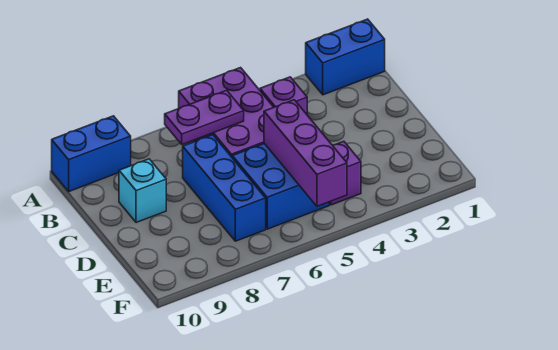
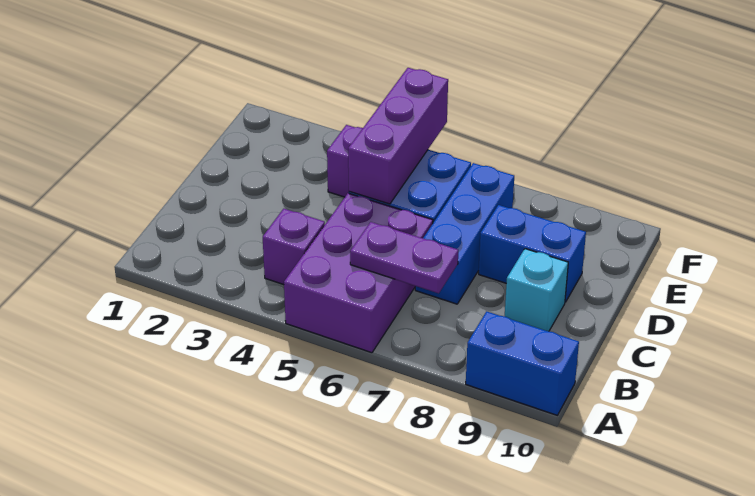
blue brick A1:A2 level 1 -> blue brick D8:D9 level 1

